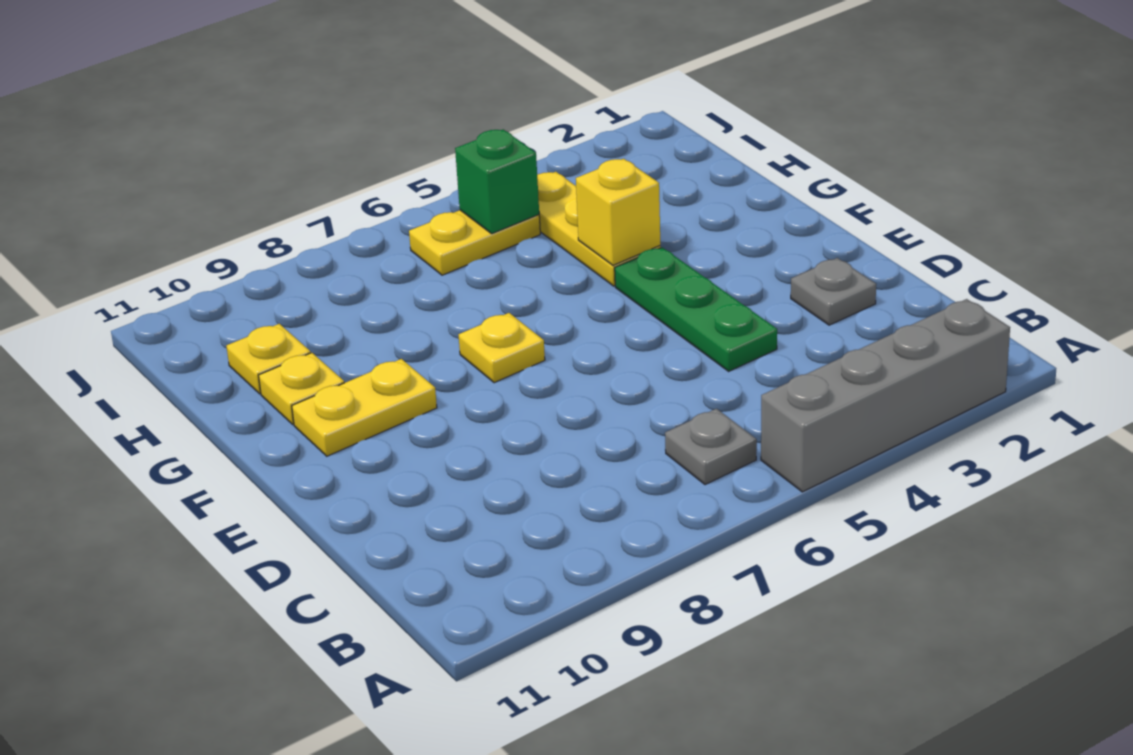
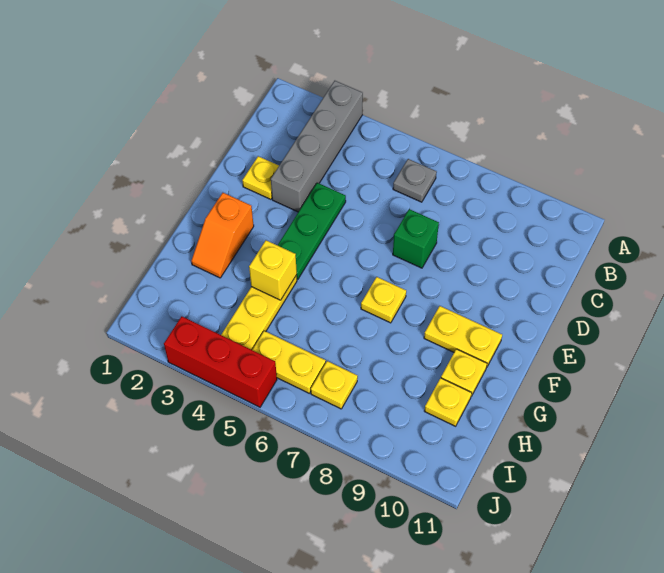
grey brick A2:A5 level 1 -> grey brick A3:D3 level 1
grey plate D2 level 1 -> yellow plate D2 level 1
none -> orange slope F2:G2 level 1 top F
green brick I5 level 2 -> green brick D7 level 1
none -> yellow plate I7 level 1
none -> red brick J3:J5 level 1

